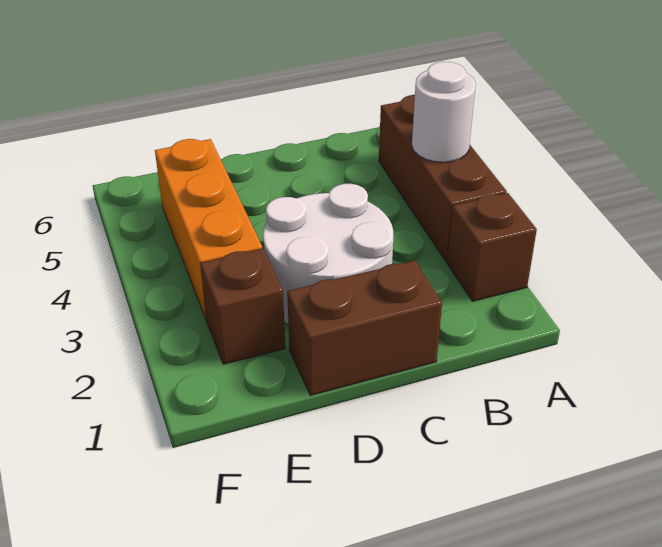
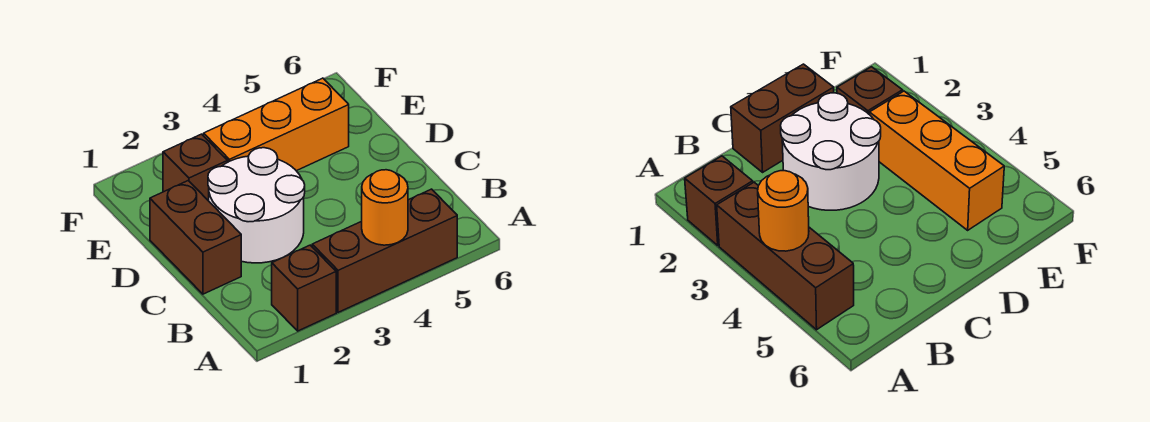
white round brick A4 level 2 -> orange round brick A4 level 2

